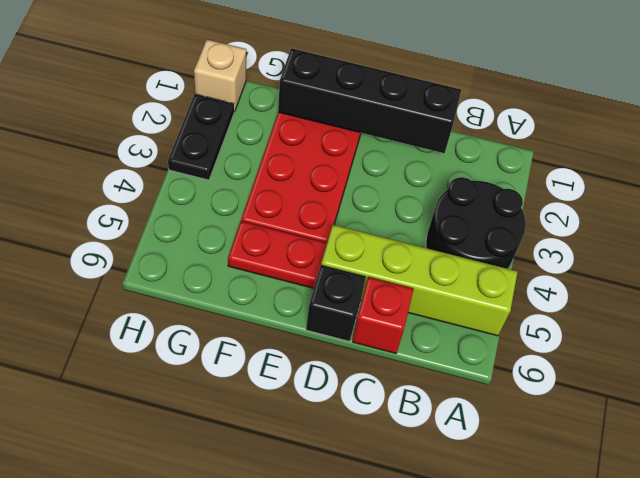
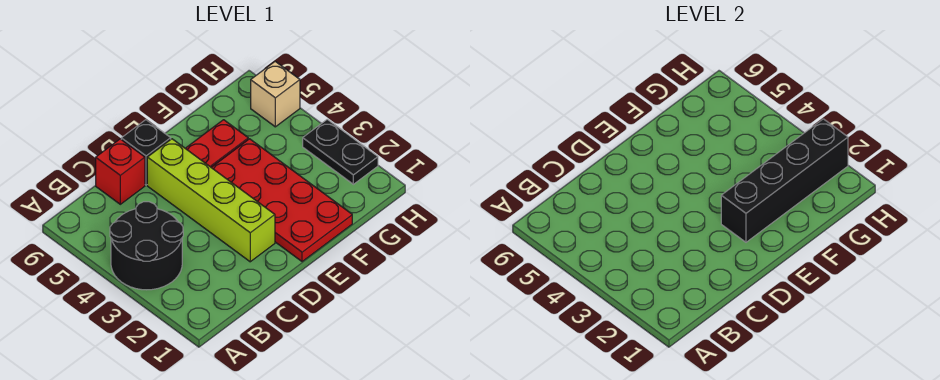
lime brick A5:D5 level 1 -> lime brick D2:D5 level 1
black brick C1:F1 level 2 -> black brick E2:H2 level 2
tan brick H1 level 1 -> tan brick H5 level 1

